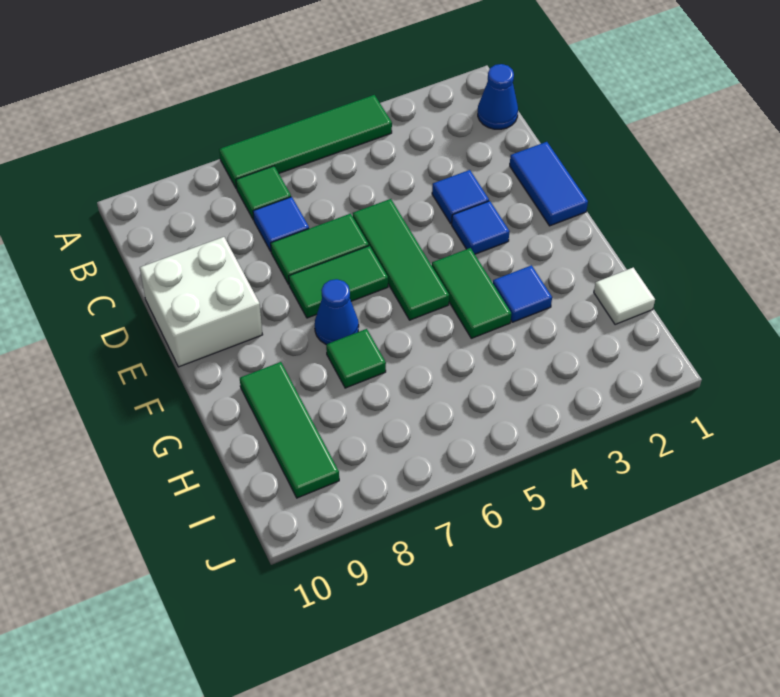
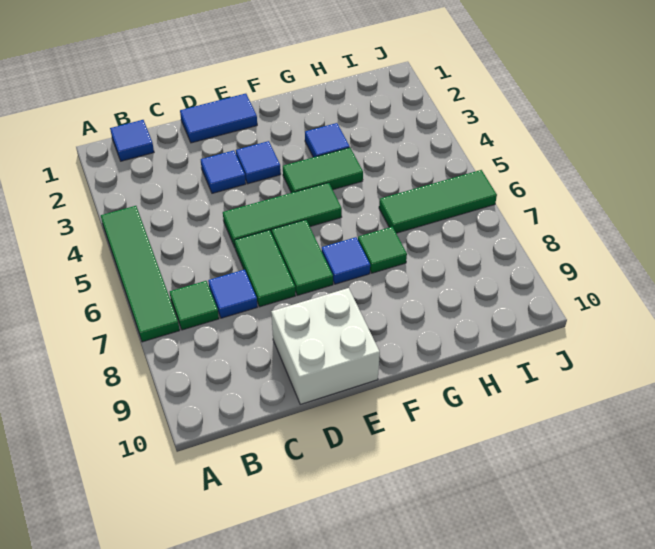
blue cone B1 level 1 -> blue tile B1 level 1
blue cone F7 level 1 -> blue tile F7 level 1
green tile G9:I9 level 1 -> green tile H6:J6 level 1
white tile H1 level 1 -> none

